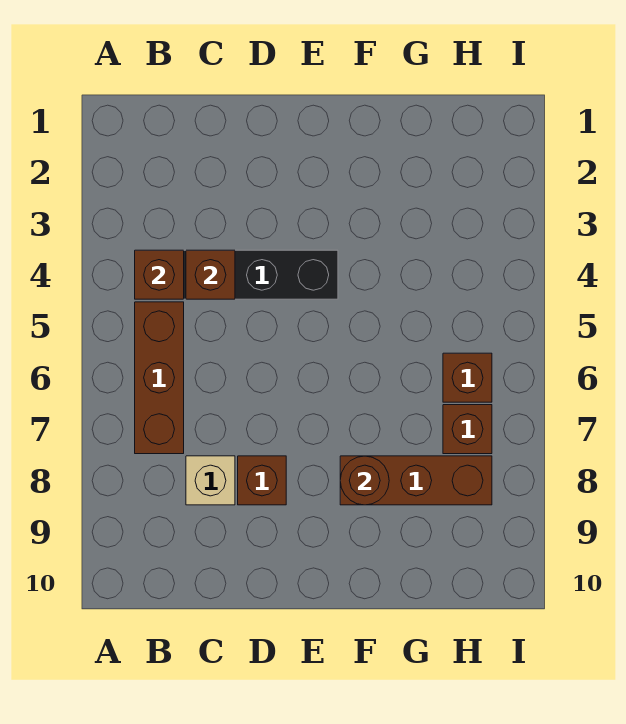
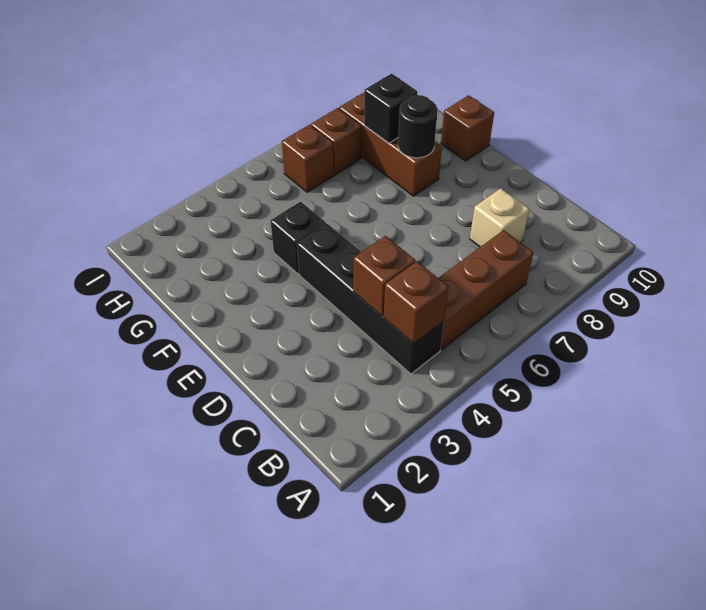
brown brick D8 level 1 -> brown brick F10 level 1
none -> black brick F4 level 1
brown round brick F8 level 2 -> black round brick F8 level 2
none -> black brick G8 level 2

